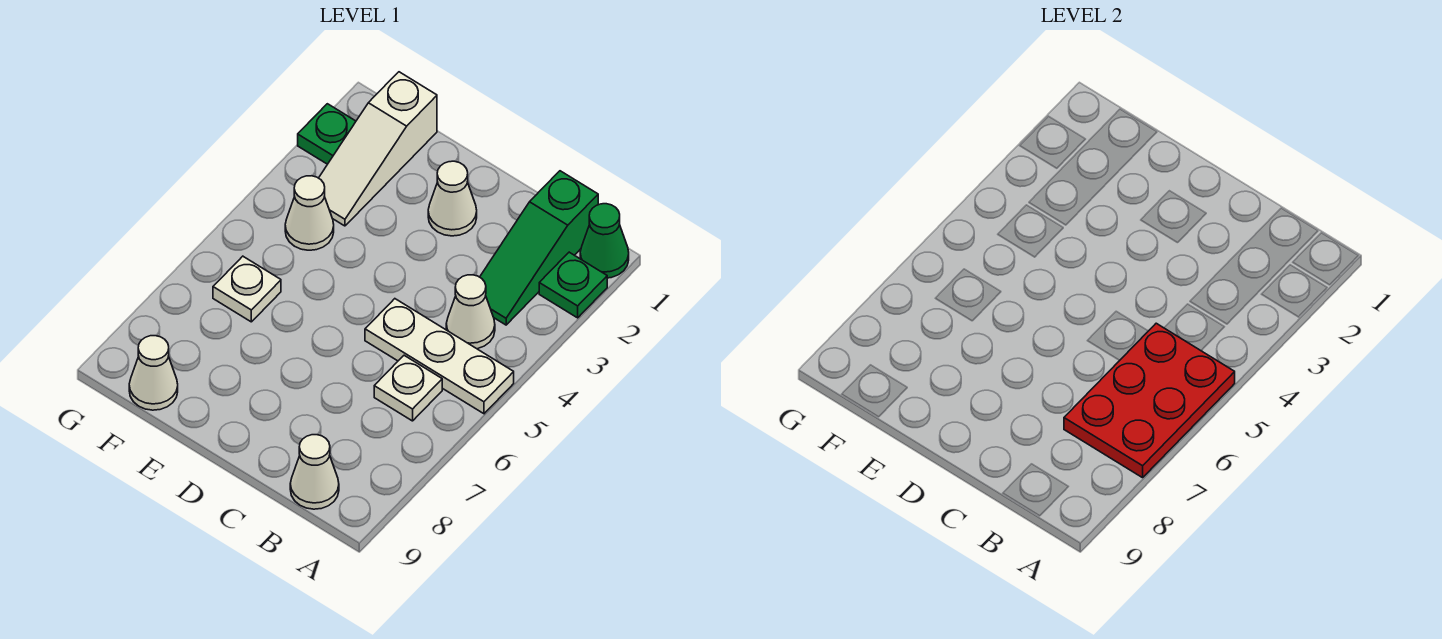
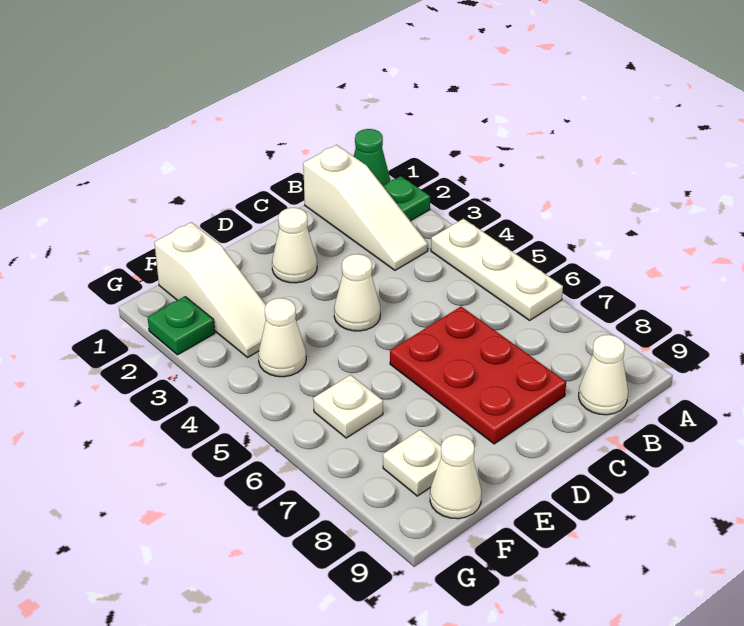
white plate A5:C5 level 1 -> white plate A4:A6 level 1
red plate A5:B7 level 2 -> red plate C6:D8 level 1
green slope B1:B3 level 1 top 1 -> white slope B1:B3 level 1 top 1
white cone B4 level 1 -> white cone D4 level 1
white plate B6 level 1 -> white plate F8 level 1

